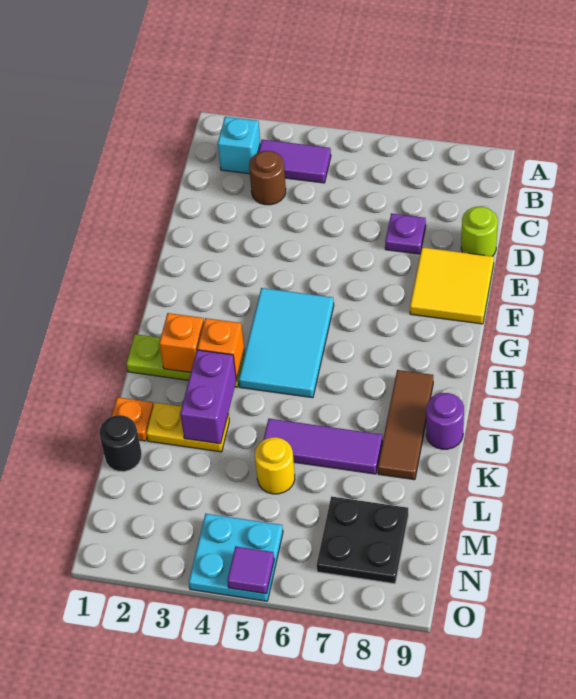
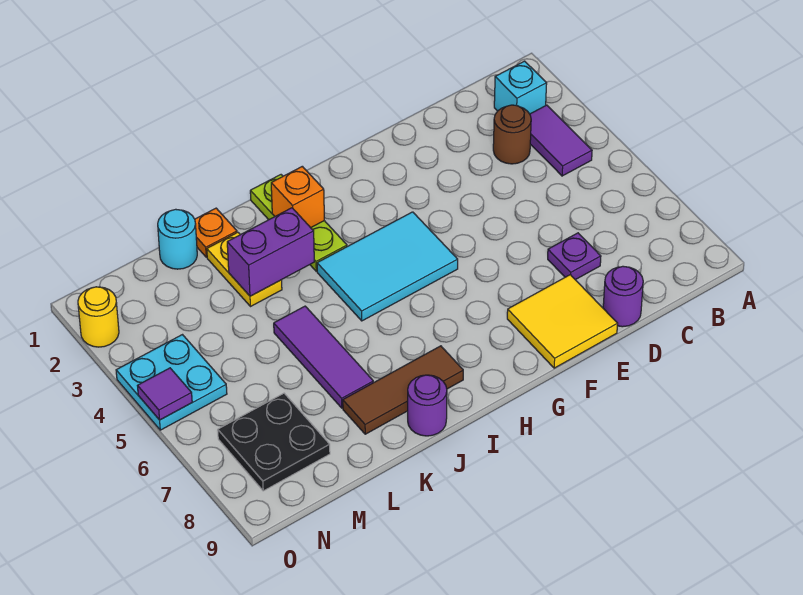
lime round brick D9 level 1 -> purple round brick D9 level 1
orange brick I3 level 2 -> none
black round brick L1 level 1 -> cyan round brick L1 level 1
yellow round brick L5 level 1 -> yellow round brick O2 level 1

